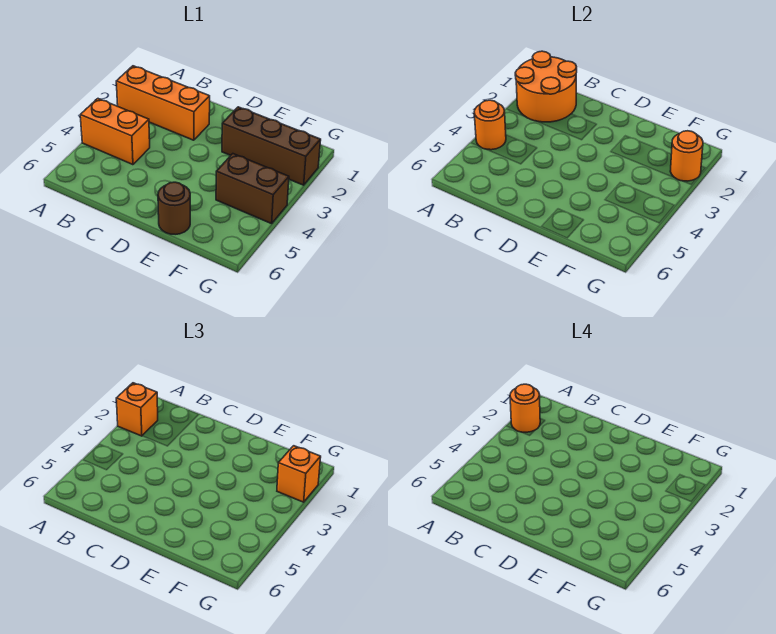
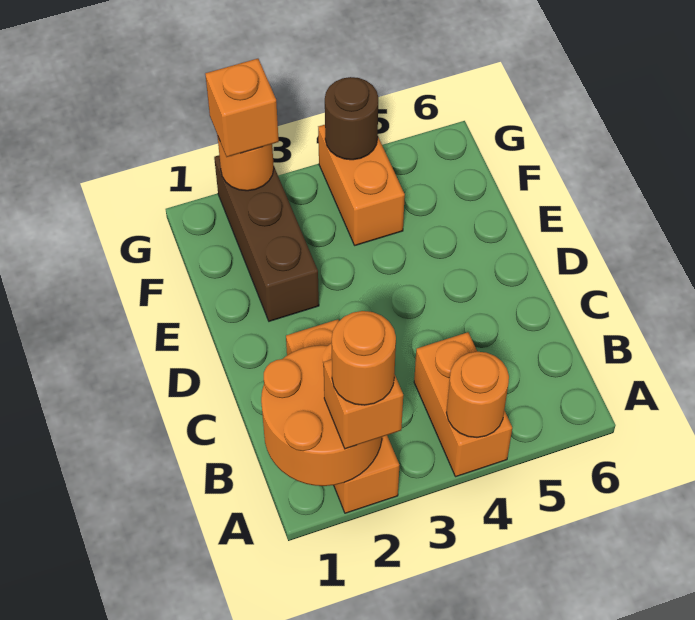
brown round brick E6 level 1 -> brown round brick G4 level 2
brown brick F4:G4 level 1 -> orange brick F4:G4 level 1

